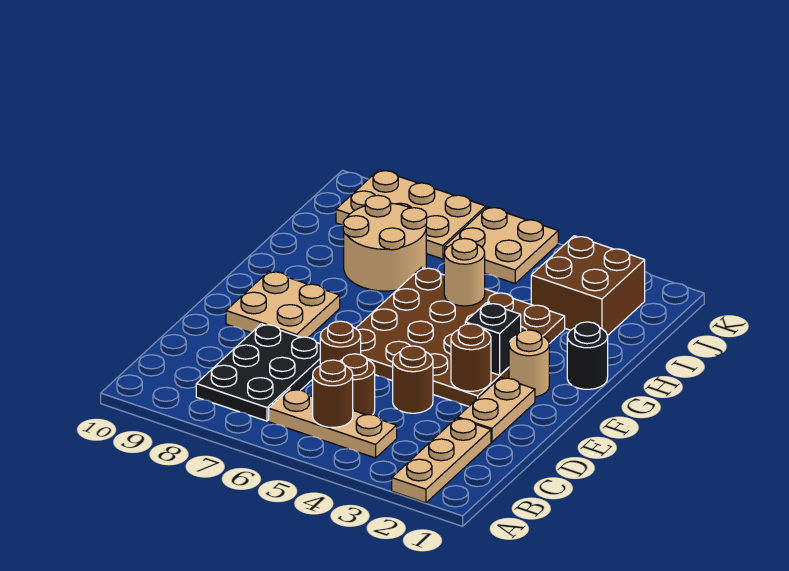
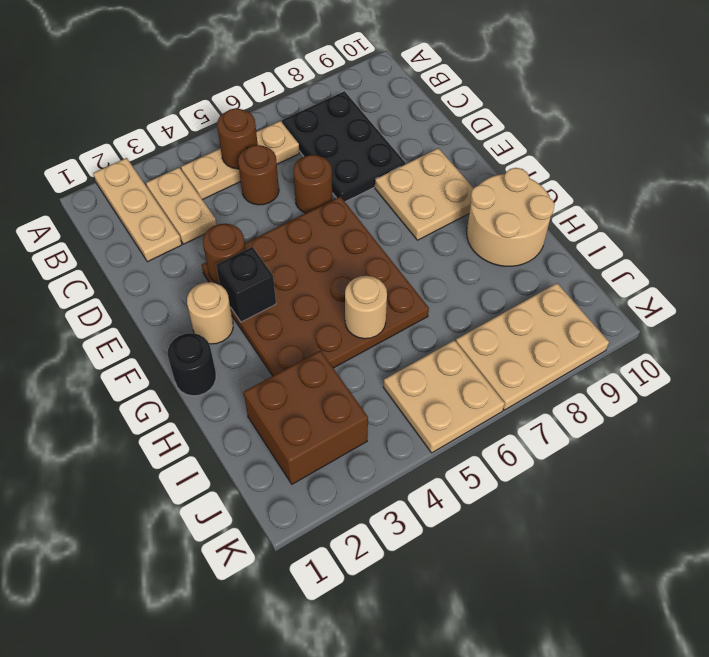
tan plate D2:E2 level 1 -> tan plate B3:C3 level 1
brown round brick D4 level 1 -> none
tan round brick H7:I8 level 1 -> tan round brick G9:H10 level 1

